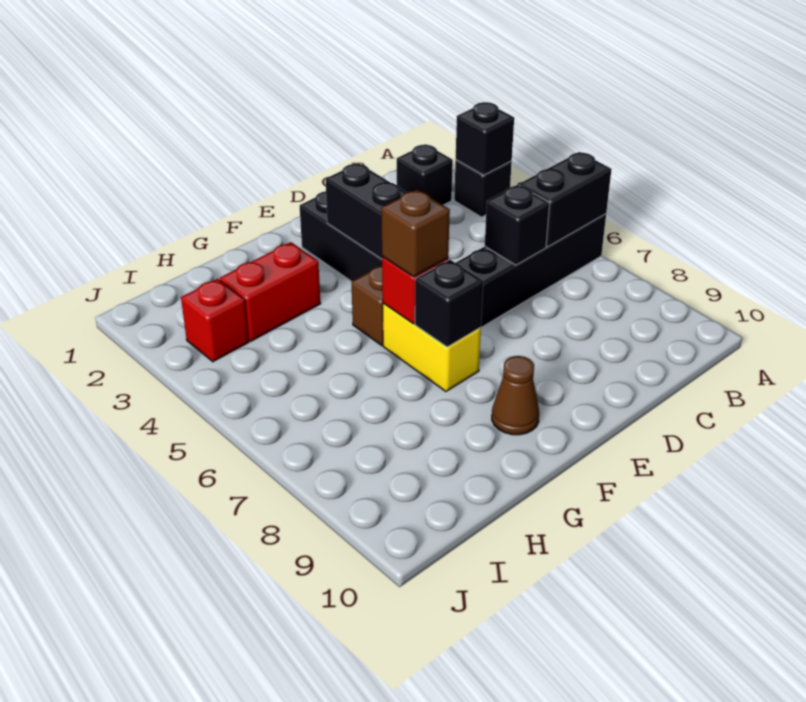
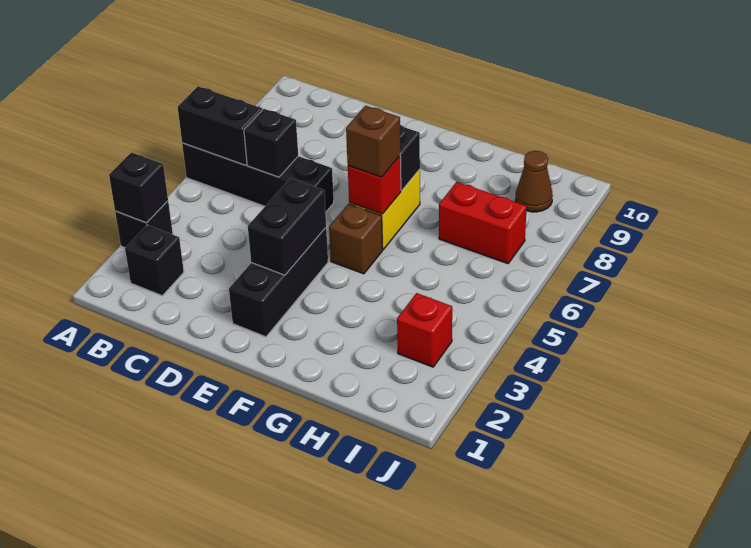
brown cone F9 level 1 -> brown cone I9 level 1
red brick G3:H3 level 1 -> red brick H7:I7 level 1

